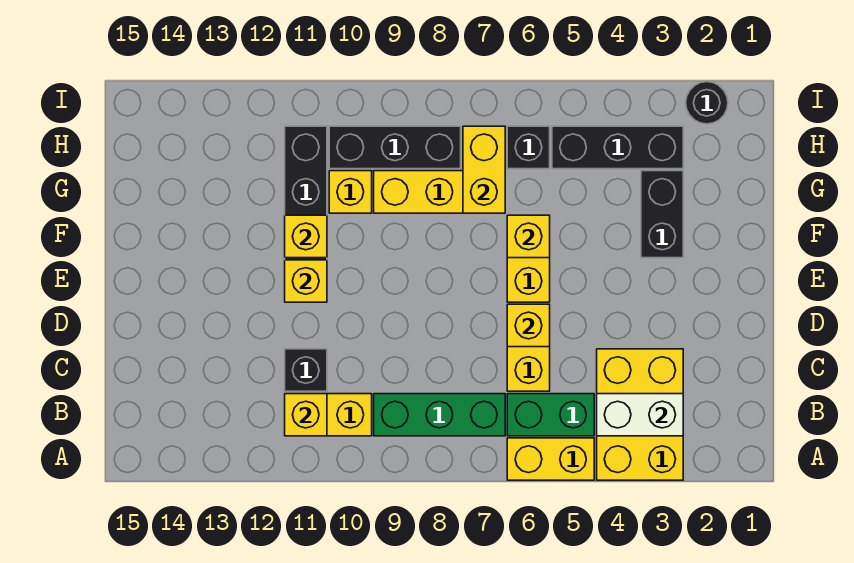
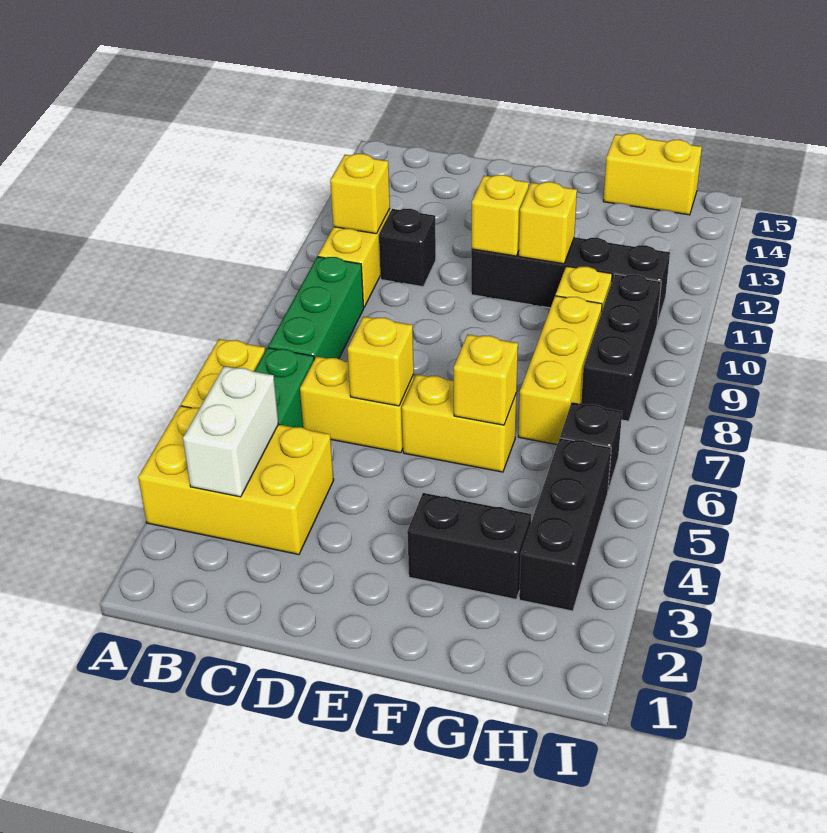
yellow brick G7:H7 level 2 -> yellow brick G15:H15 level 1
black round brick I2 level 1 -> none

